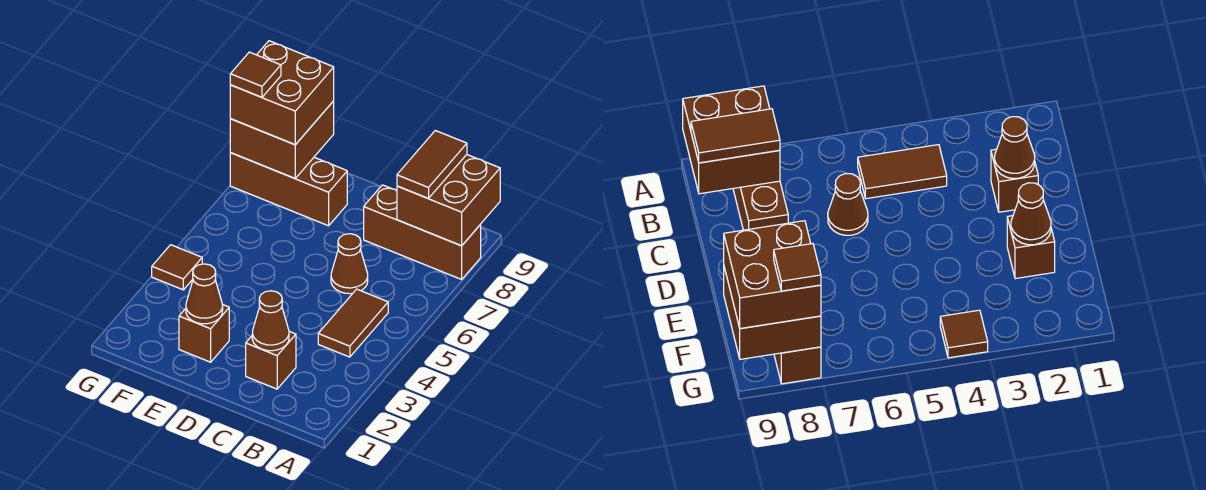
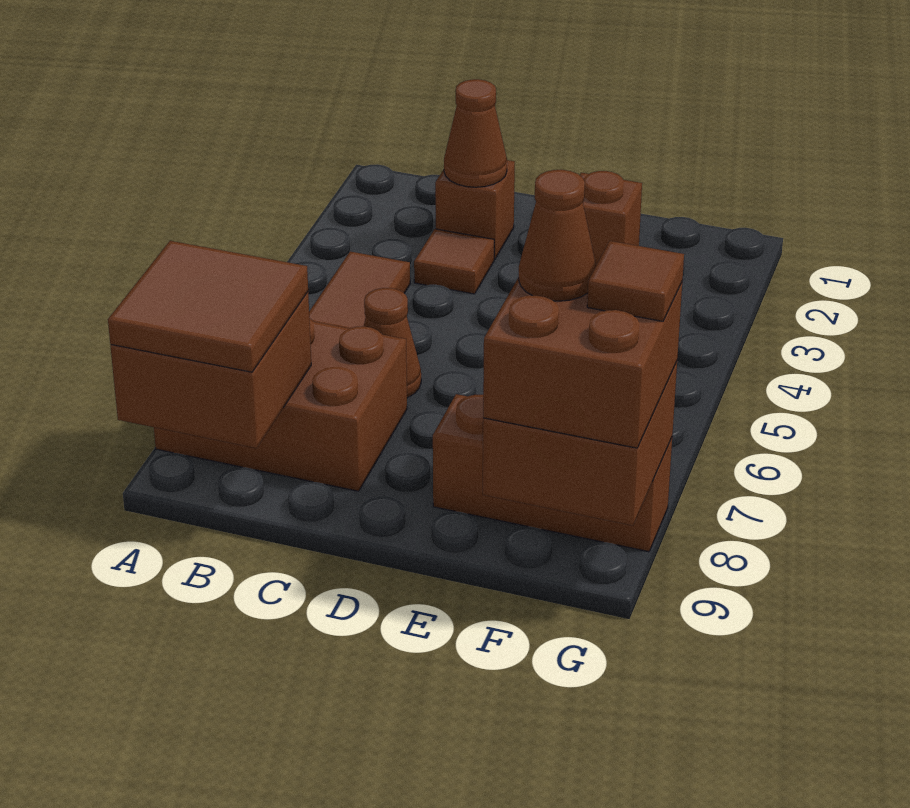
brown brick A8:C8 level 1 -> brown brick A7:C8 level 1
brown tile B8:B9 level 3 -> brown tile A8:B9 level 3
brown cone E2 level 2 -> brown cone F8 level 4
brown tile G4 level 1 -> brown tile C3 level 1

